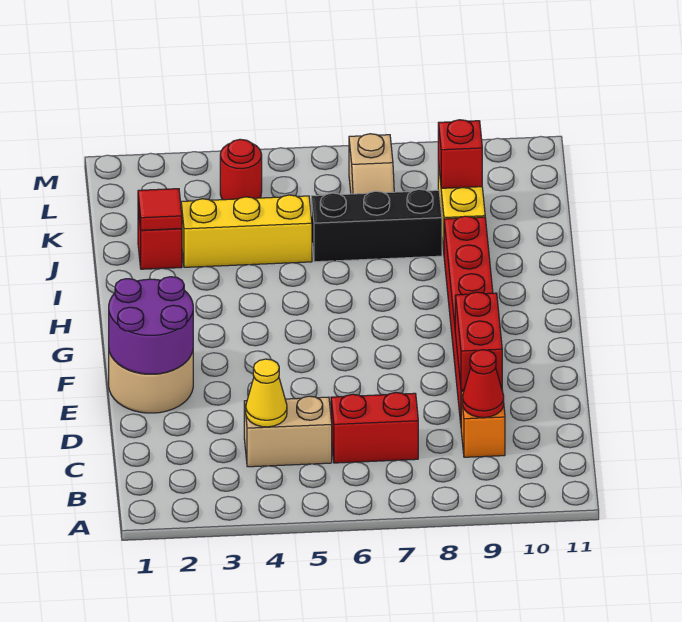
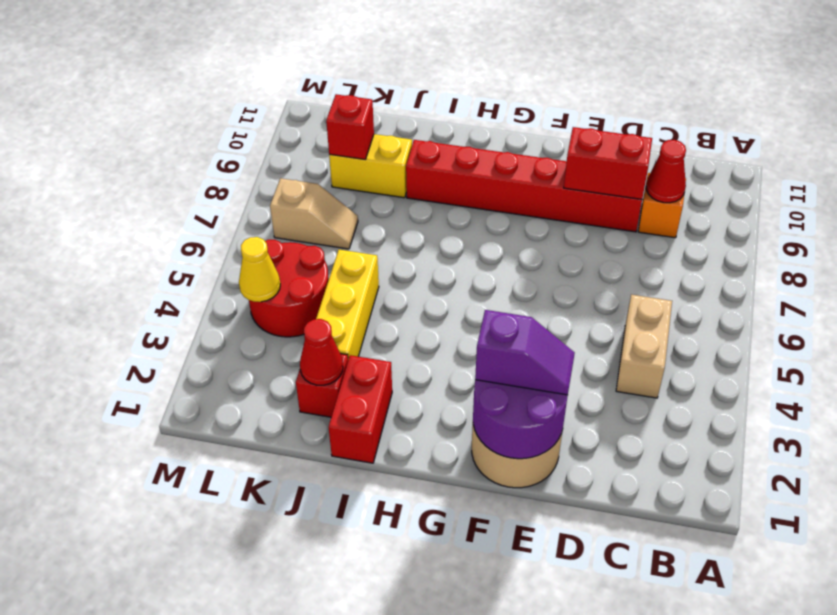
yellow cone C4 level 2 -> yellow cone L4 level 2
red brick C6:C7 level 1 -> red brick I1:I2 level 1
none -> purple slope E2:F2 level 3 top F
red tile J2 level 2 -> red cone J2 level 2
black brick J6:J8 level 1 -> none
red round brick L4 level 1 -> red round brick K4:L5 level 1

